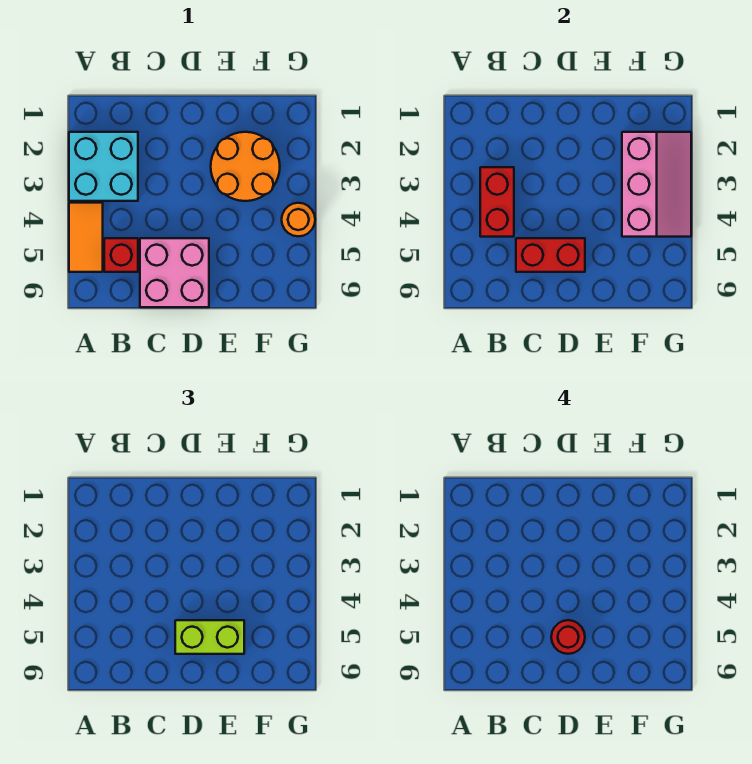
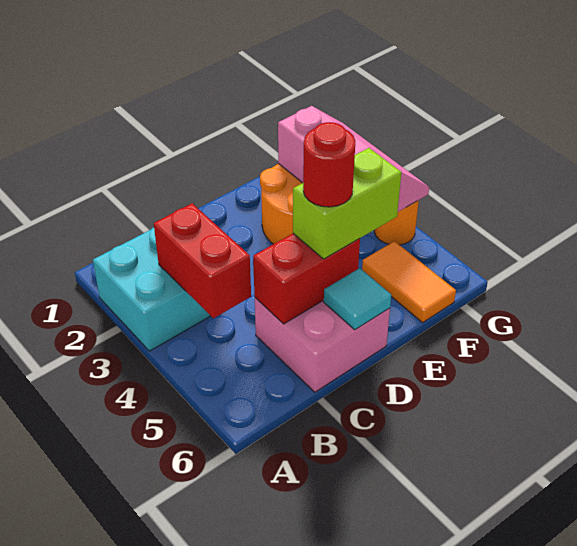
orange tile A4:A5 level 1 -> orange tile F5:F6 level 1
red brick B5 level 1 -> none
none -> cyan tile D6 level 2

